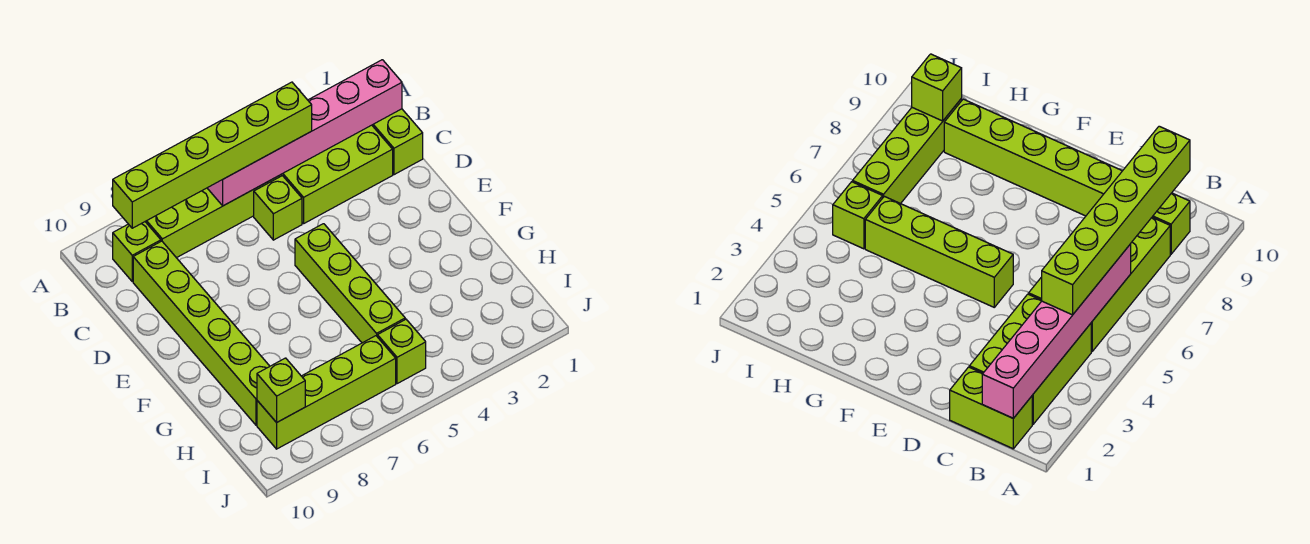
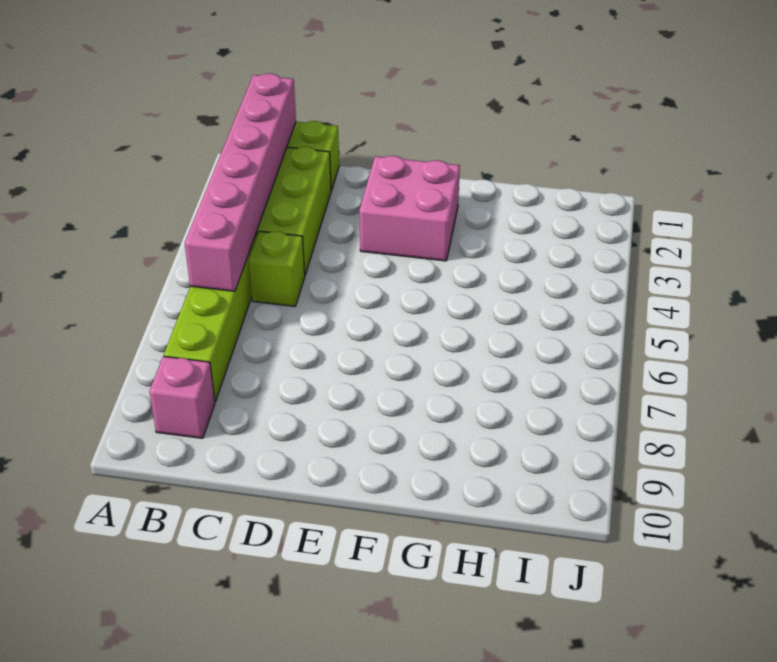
lime brick B4:B9 level 3 -> none
lime brick B9 level 1 -> pink brick B9 level 1
lime brick C9:H9 level 1 -> none
none -> pink brick E2:F3 level 1
lime brick E5:H5 level 1 -> none
lime brick I5 level 1 -> none
lime brick I6:I9 level 1 -> none
lime brick I9 level 2 -> none

